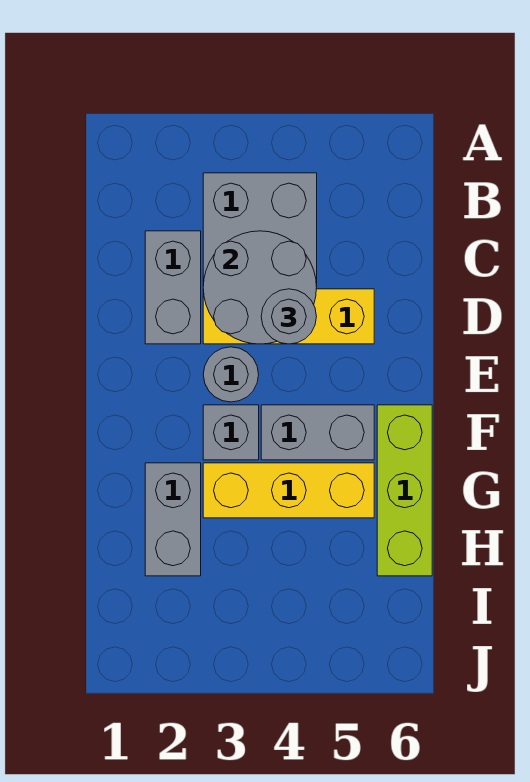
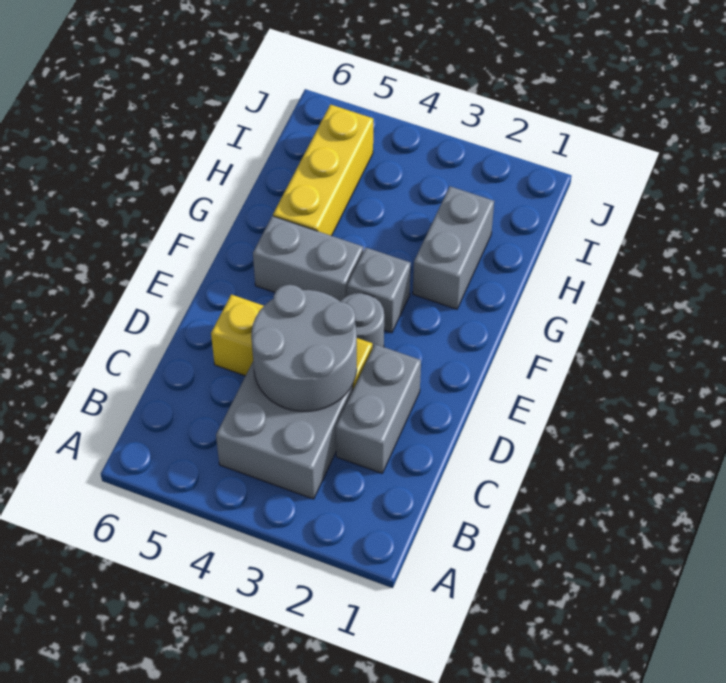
grey round brick D4 level 3 -> none
lime brick F6:H6 level 1 -> none
yellow brick G3:G5 level 1 -> yellow brick G5:I5 level 1

